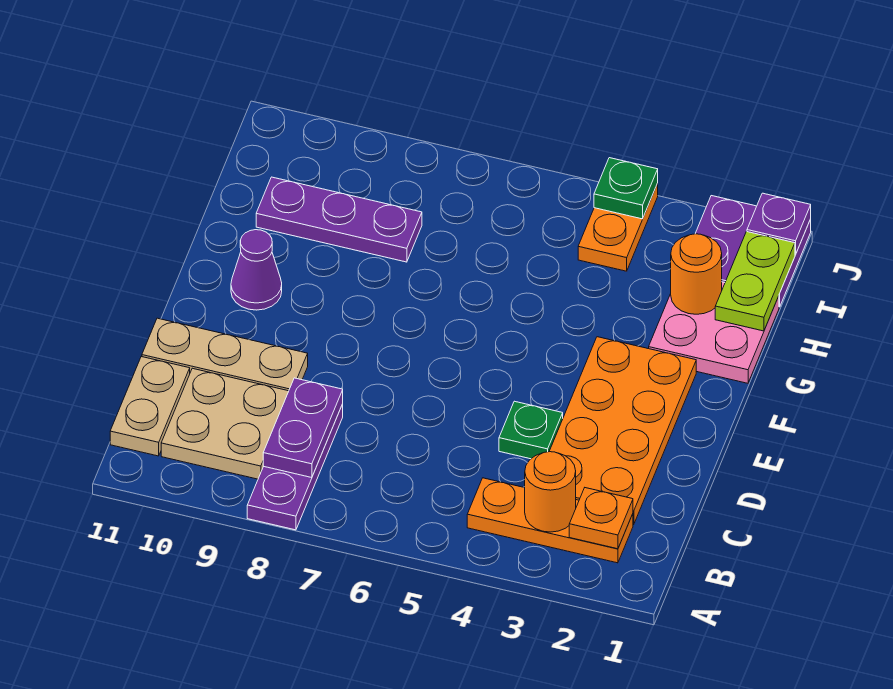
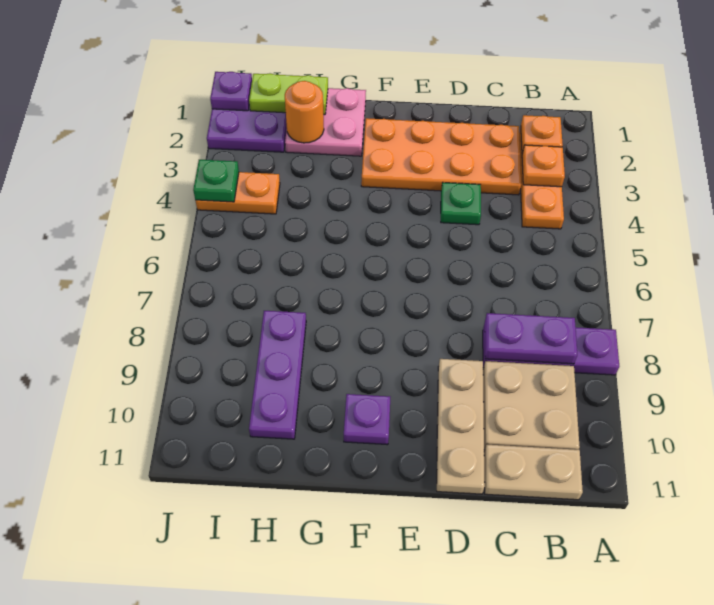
orange round brick B3 level 2 -> orange plate B3 level 2
purple cone F10 level 1 -> purple plate F10 level 1

